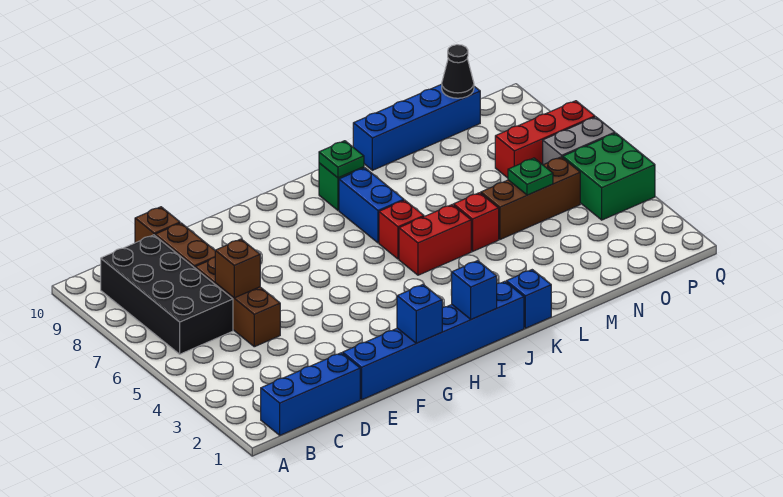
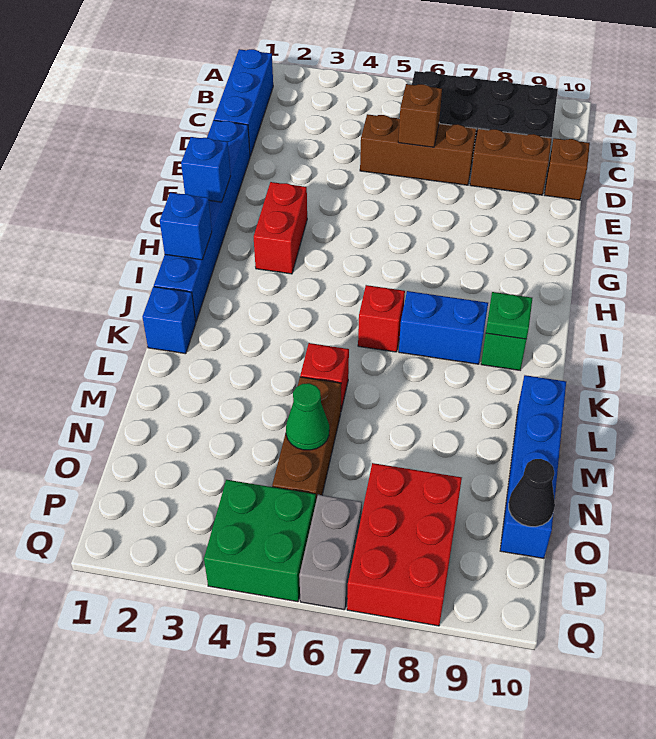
red brick J5:K5 level 1 -> red brick G3:H3 level 1
green plate N5 level 2 -> green cone N5 level 2
red brick O7:Q7 level 1 -> red brick O7:Q8 level 1

